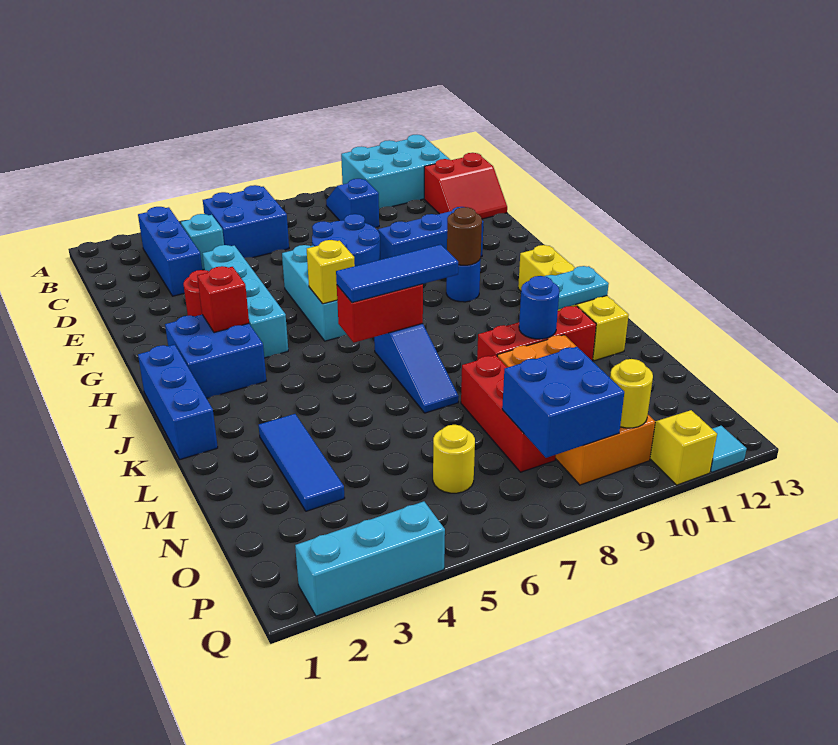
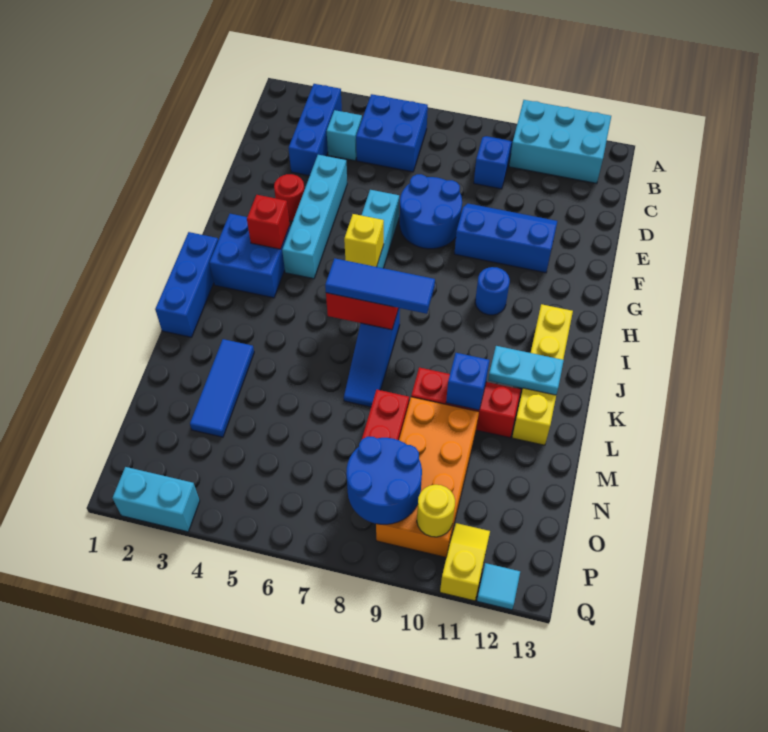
red slope C12:D13 level 1 top C -> none
brown round brick H10 level 2 -> none
blue round brick L10 level 2 -> blue brick L10 level 2
yellow round brick O6 level 1 -> none
blue brick O8:P9 level 2 -> blue round brick O8:P9 level 2
cyan brick Q2:Q4 level 1 -> cyan brick Q2:Q3 level 1

